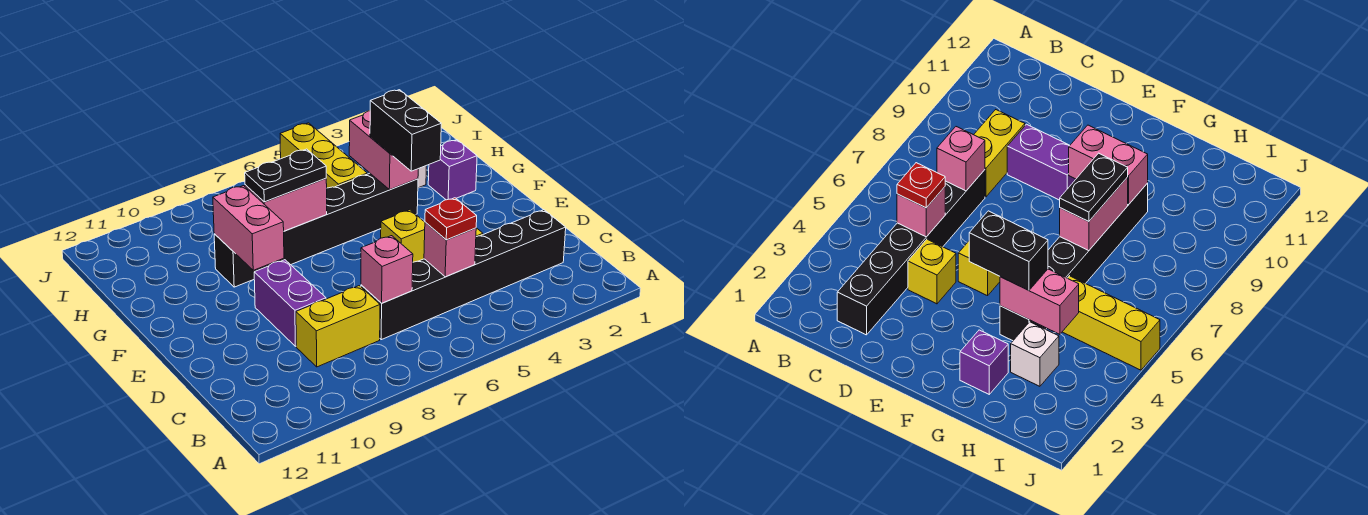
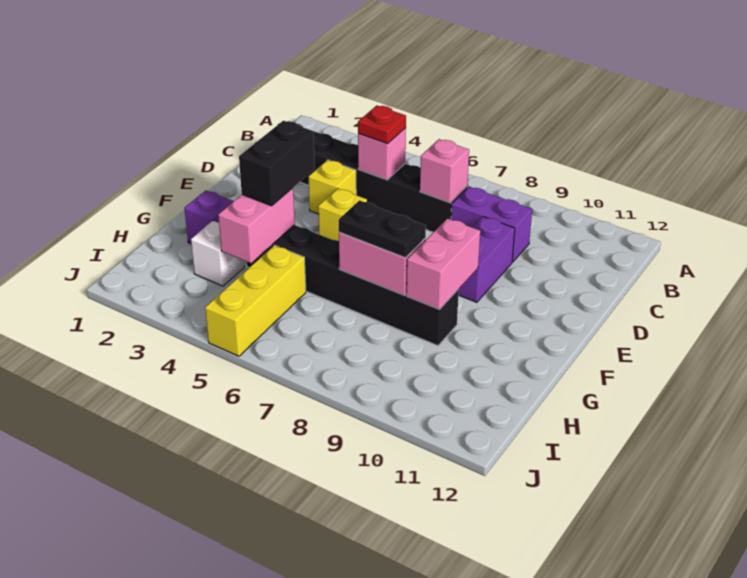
yellow brick C8:C9 level 1 -> purple brick C8:C9 level 1

